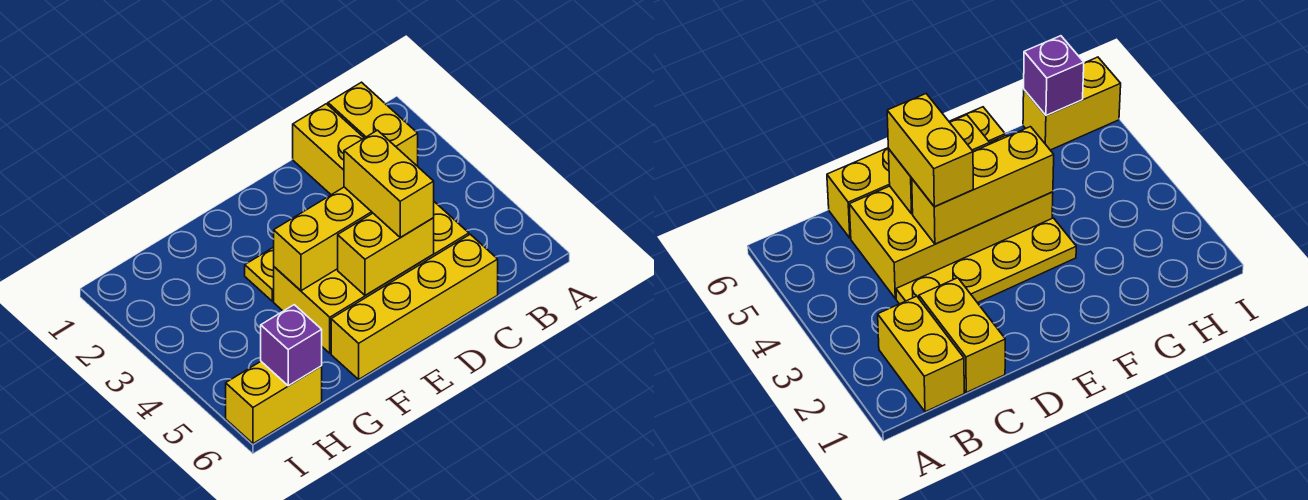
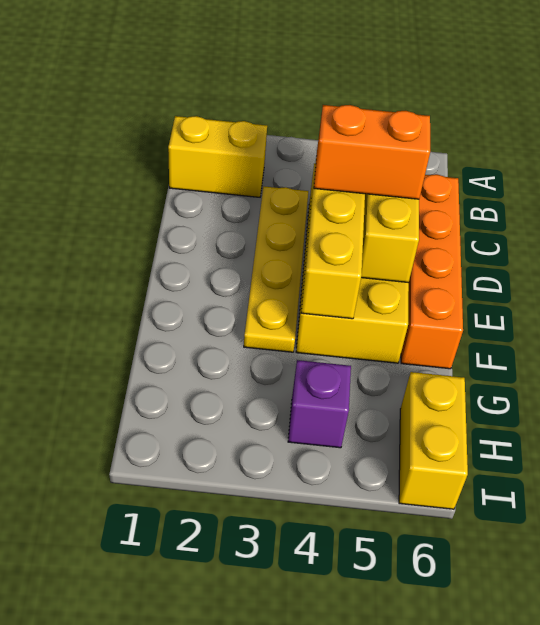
yellow brick C1:C2 level 1 -> none
yellow brick C6:F6 level 1 -> orange brick C6:F6 level 1
yellow brick D4:D5 level 3 -> orange brick D4:D5 level 3
purple brick H6 level 2 -> purple brick H4 level 1

